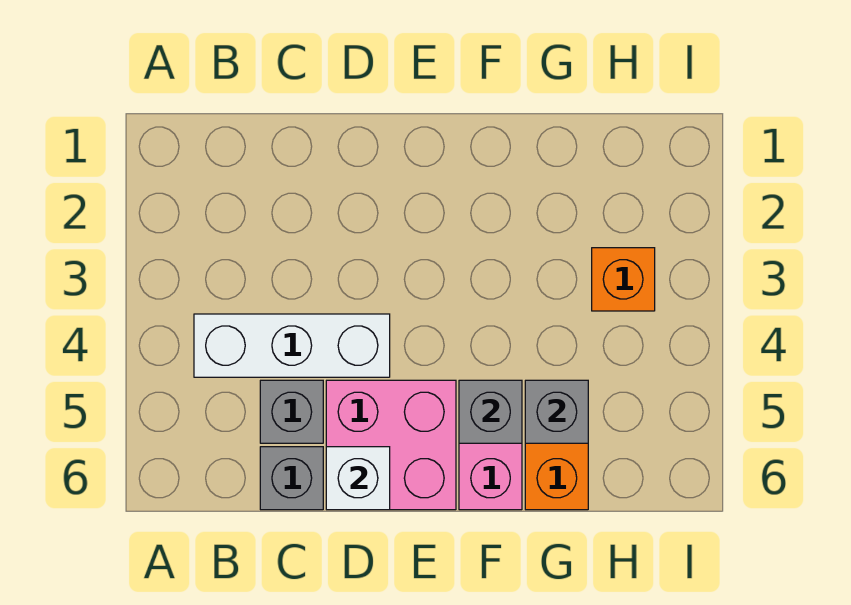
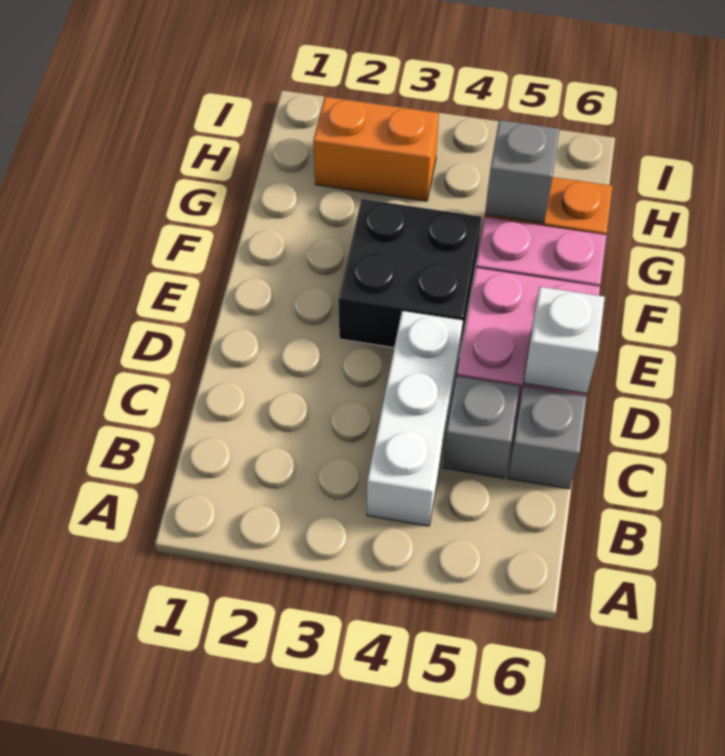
none -> black brick E3:F4 level 1
grey brick F5 level 2 -> none
orange brick H3 level 1 -> orange brick H2:H3 level 1

